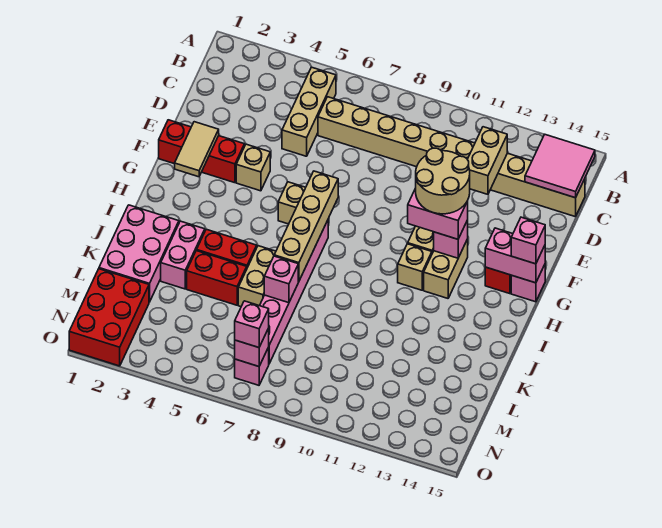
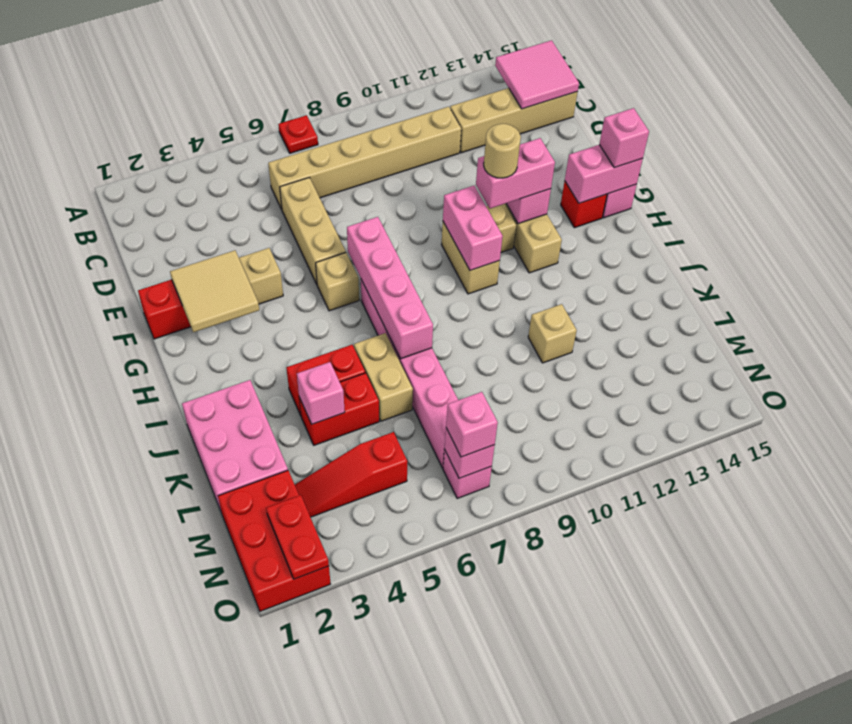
none -> red plate A7 level 1
tan brick B5:D5 level 1 -> tan brick D6:F6 level 1
tan brick C12:D12 level 2 -> tan brick G10:H10 level 1
tan tile F2:G2 level 2 -> tan tile F2:G3 level 2
tan round brick F11:G12 level 4 -> tan round brick G11 level 4
tan brick G7:J7 level 2 -> pink brick G7:J7 level 2
tan brick H11 level 1 -> tan brick K11 level 1
pink brick J3:K3 level 1 -> pink brick G10:H10 level 2
pink brick K7 level 2 -> pink brick K4 level 2
none -> red slope M3:M5 level 1 top 5
none -> red plate N2:O2 level 2

